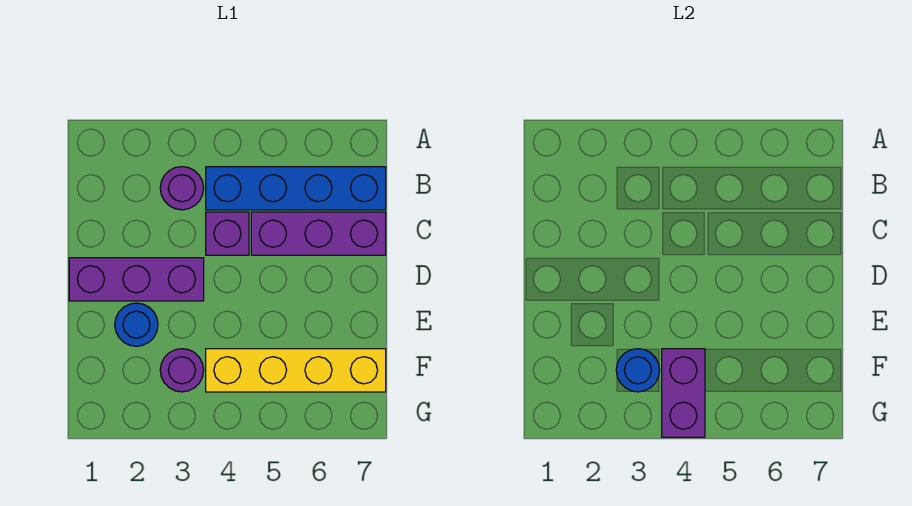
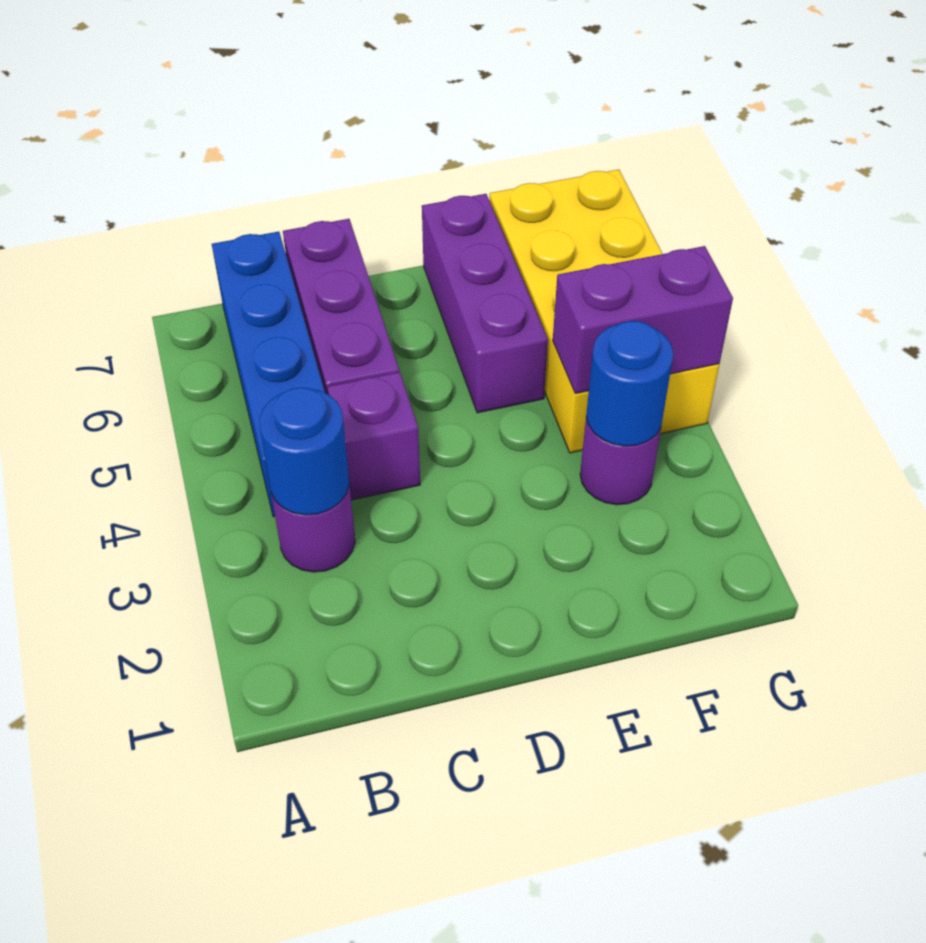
purple brick D1:D3 level 1 -> purple brick E5:E7 level 1
blue round brick E2 level 1 -> blue round brick B3 level 2
yellow brick F4:F7 level 1 -> yellow brick F4:G7 level 1

